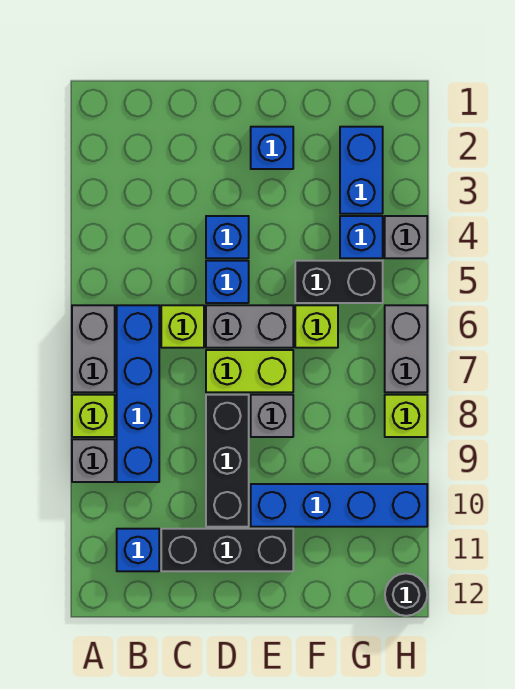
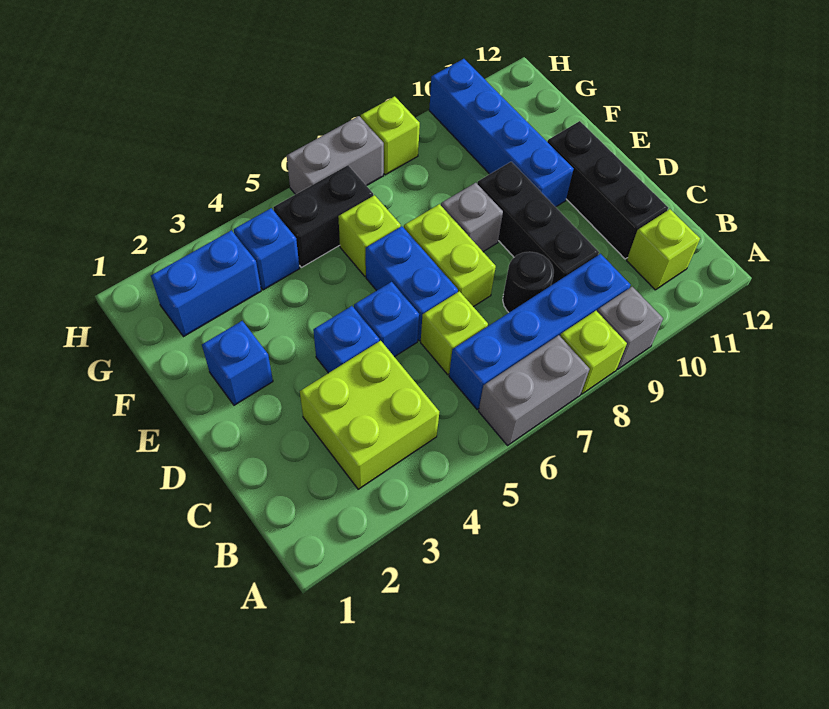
none -> lime brick B3:C4 level 1
blue brick B11 level 1 -> lime brick B11 level 1
grey brick D6:E6 level 1 -> blue brick D6:E6 level 1
black brick D8:D10 level 1 -> black brick C9:E9 level 1
black brick F5:G5 level 1 -> black brick G5:G6 level 1
grey brick H4 level 1 -> none
black round brick H12 level 1 -> black round brick C8 level 1

